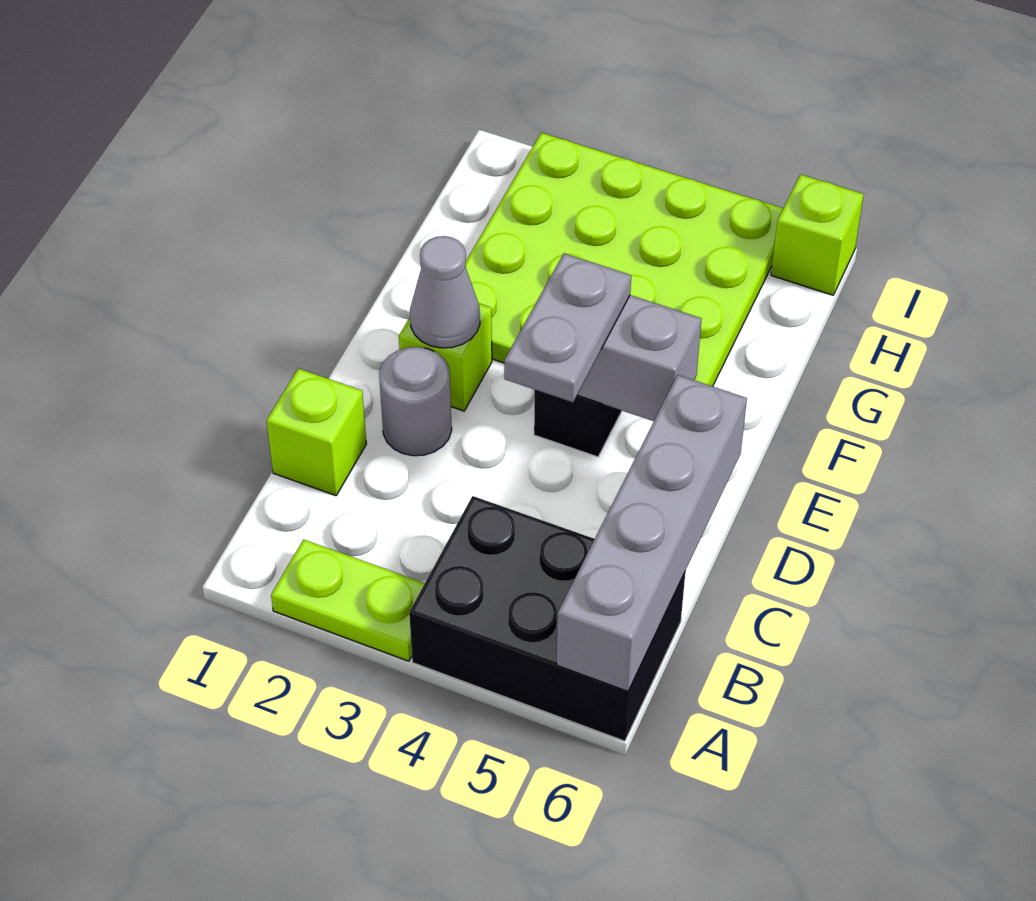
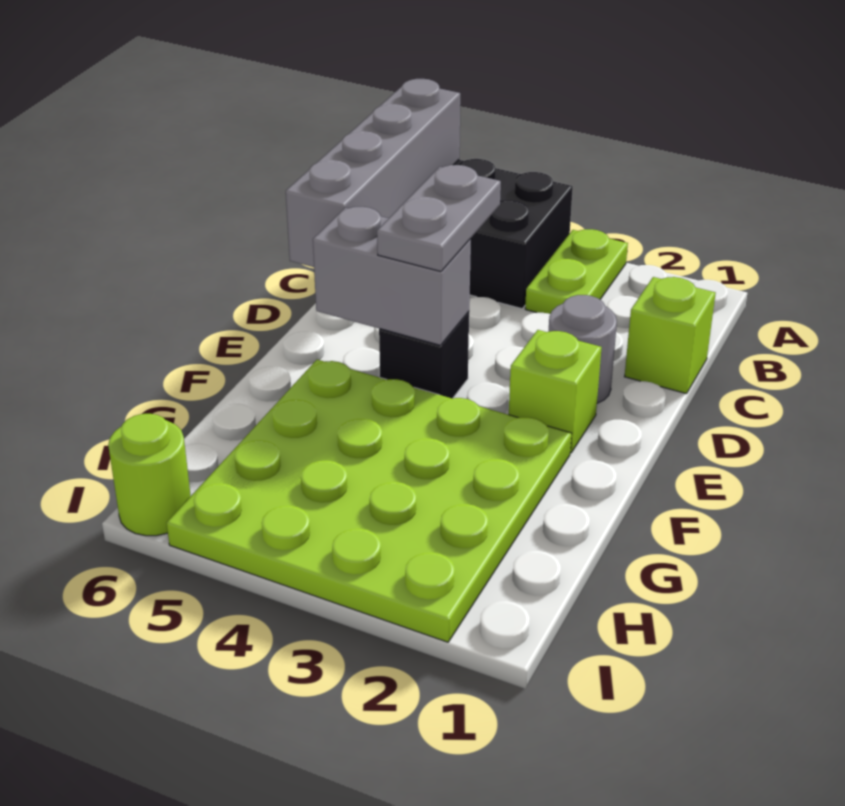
lime plate A2:A3 level 1 -> lime plate A3:B3 level 1
grey cone E2 level 2 -> none
lime brick I6 level 1 -> lime round brick I6 level 1

